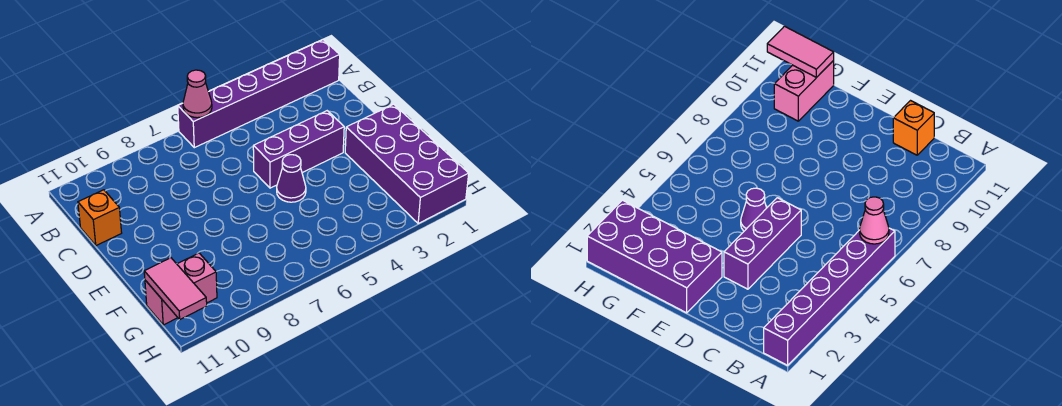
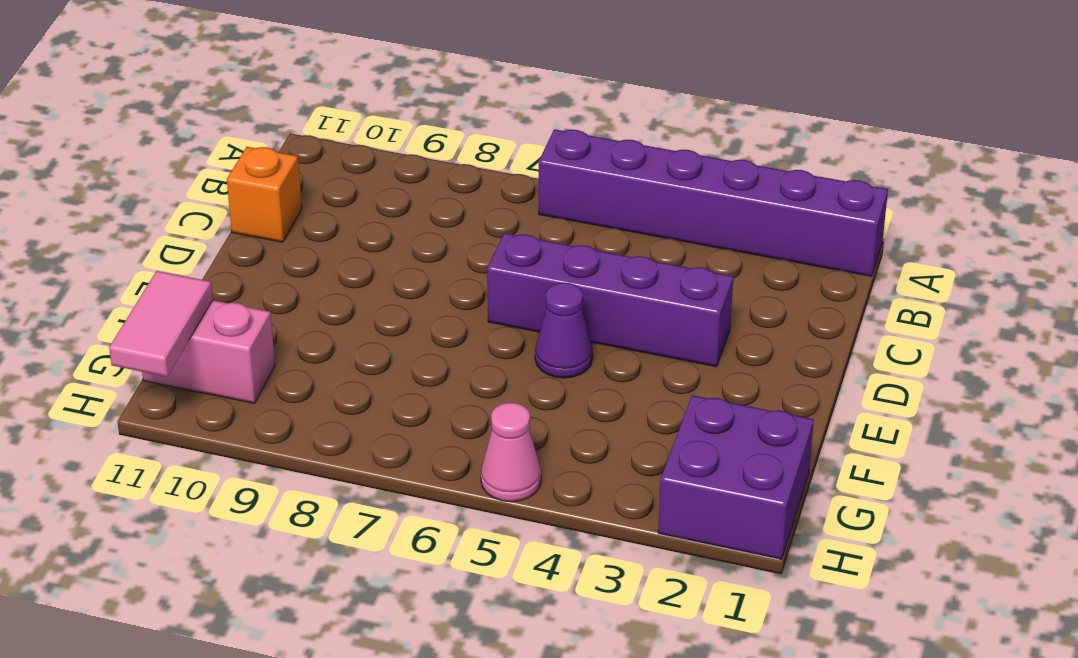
pink cone A6 level 2 -> pink cone H5 level 1
purple brick D3:D5 level 1 -> purple brick D3:D6 level 1
purple brick E1:H2 level 1 -> purple brick G1:H2 level 1

